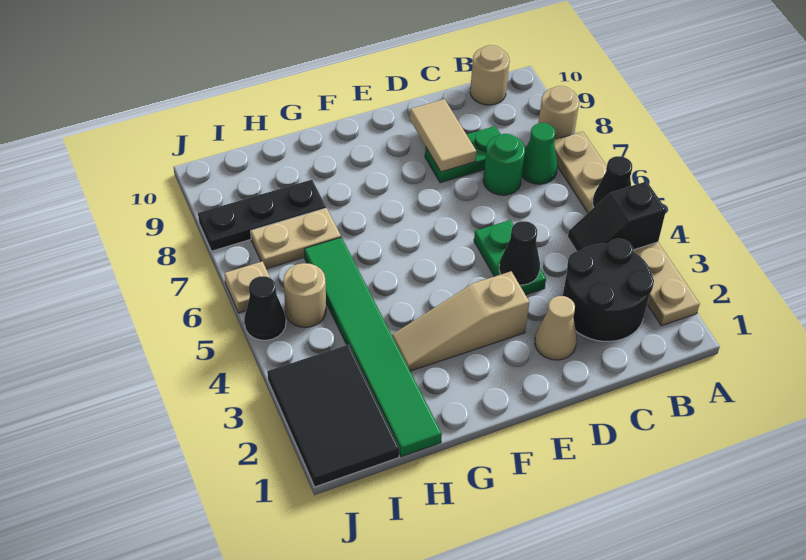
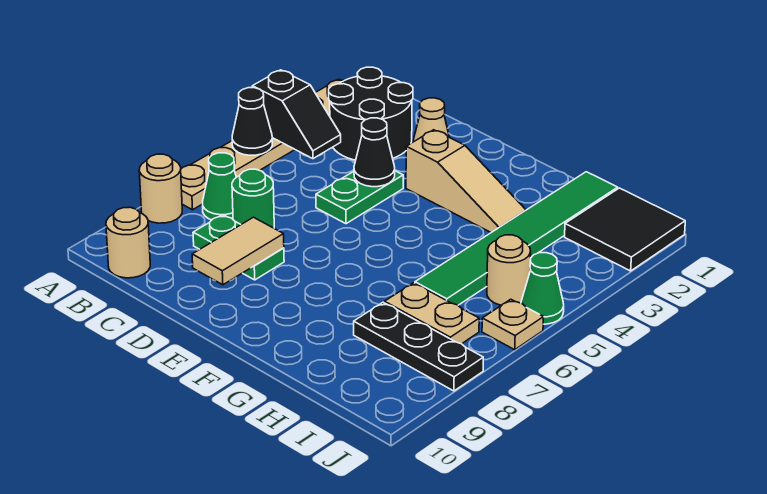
black tile I1:J3 level 1 -> black tile I1:J2 level 1
black cone J5 level 1 -> green cone J5 level 1

